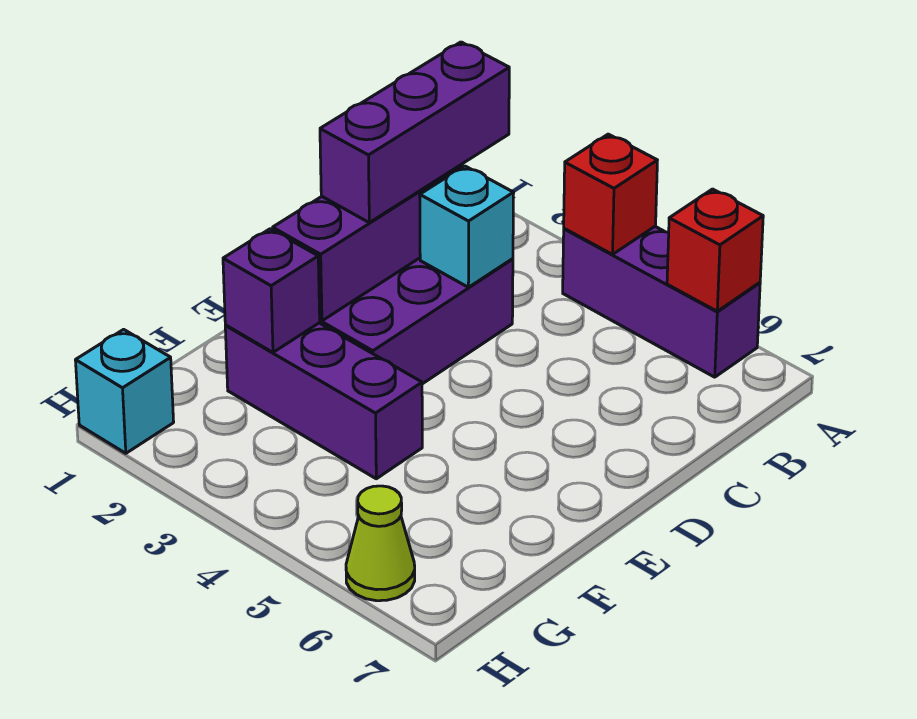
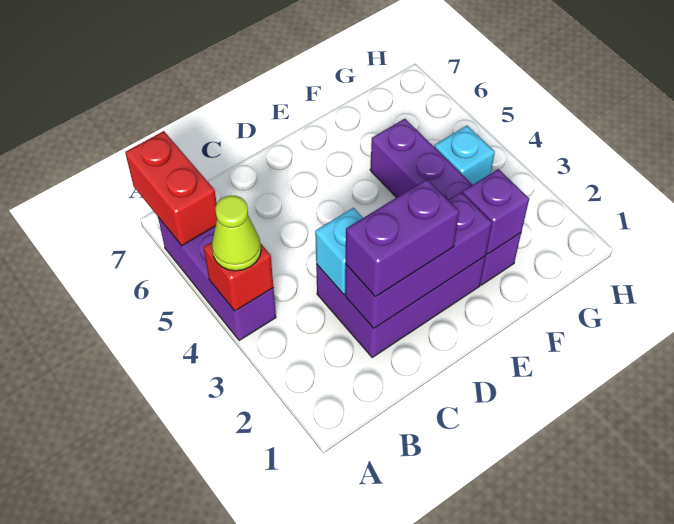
red brick A6 level 2 -> red brick A6:A7 level 2
purple brick B2:D2 level 3 -> purple brick C2:D2 level 3
purple brick F2:F4 level 1 -> purple brick F2:F5 level 1
cyan brick H1 level 1 -> cyan brick G4 level 1
lime cone H6 level 1 -> lime cone A4 level 3

